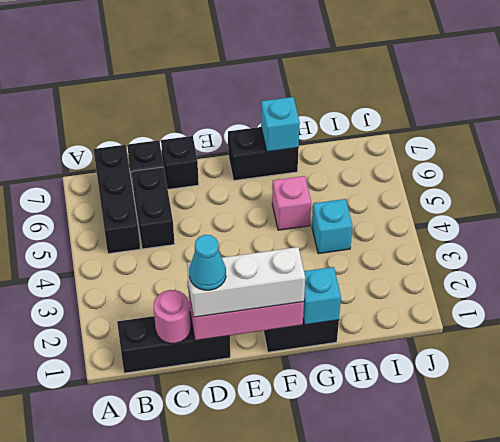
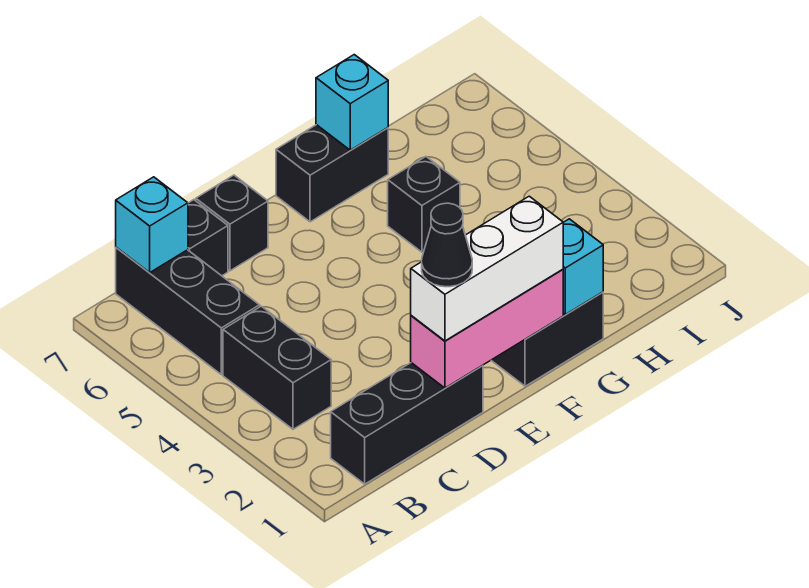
pink round brick C1 level 2 -> none
black brick C5:C6 level 1 -> black brick B3:B4 level 1
cyan cone D1 level 4 -> black cone D1 level 4
pink brick G5 level 1 -> black brick G5 level 1
cyan brick H4 level 1 -> cyan brick B7 level 2

